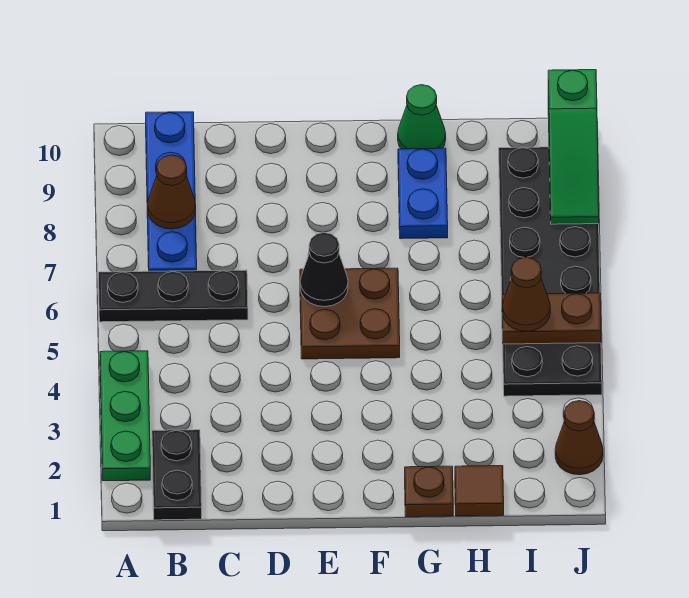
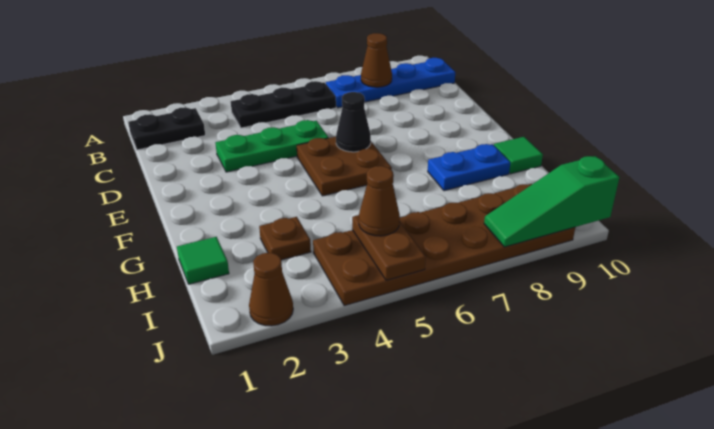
green plate A2:A4 level 1 -> green plate D3:D5 level 1
black plate A6:C6 level 1 -> black plate B4:B6 level 1
brown plate G1 level 1 -> brown plate H3 level 1
green cone G10 level 1 -> green tile G10 level 1
brown tile H1 level 1 -> green tile H1 level 1
black plate I4:J9 level 1 -> brown plate I4:J9 level 1

